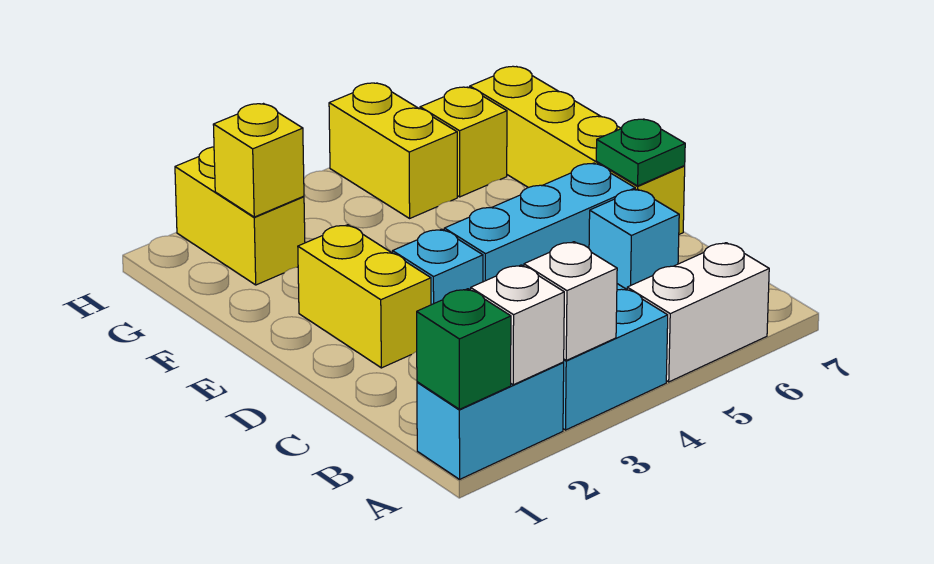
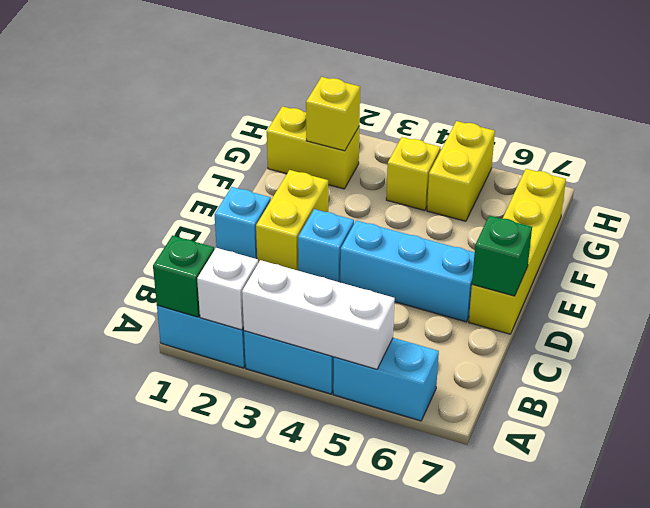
white brick A3 level 2 -> white brick A3:A5 level 2
white brick A5:A6 level 1 -> cyan brick A5:A6 level 1
cyan brick C6 level 1 -> cyan brick D1 level 1
green plate D7 level 2 -> green brick D7 level 2
yellow brick G2:H2 level 1 -> yellow brick G1:G2 level 1
yellow brick G6 level 1 -> yellow brick G4 level 1

